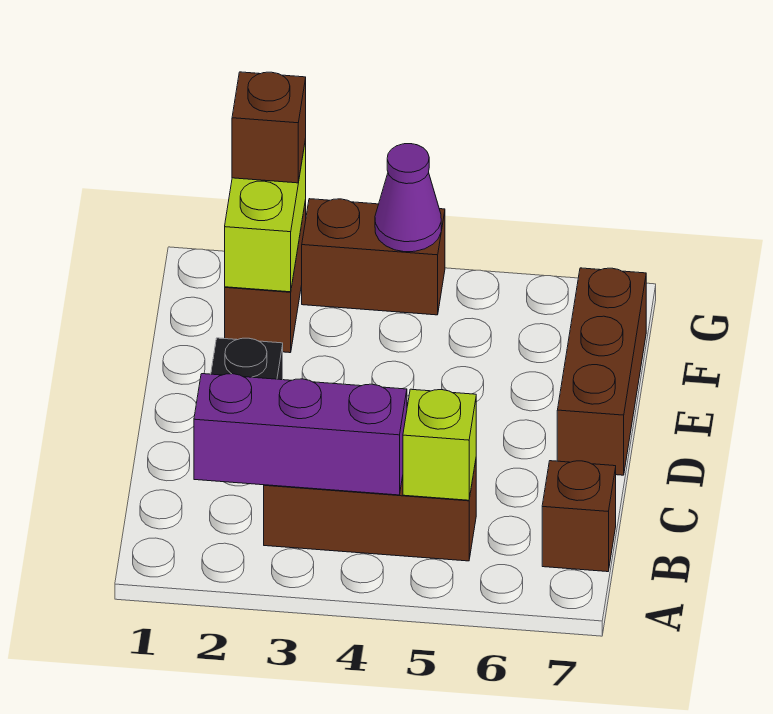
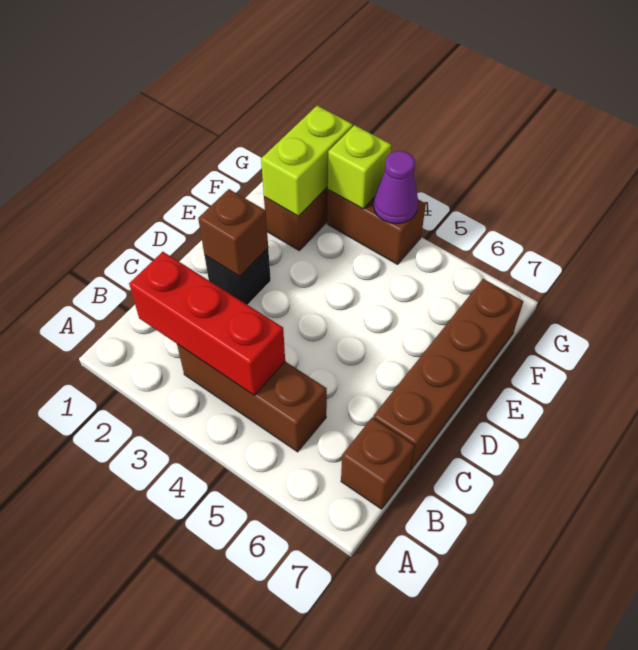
purple brick B2:B4 level 2 -> red brick B2:B4 level 2
lime brick B5 level 2 -> lime brick G3 level 2
brown brick D7:F7 level 1 -> brown brick C7:F7 level 1
brown brick G2 level 3 -> brown brick D2 level 2

